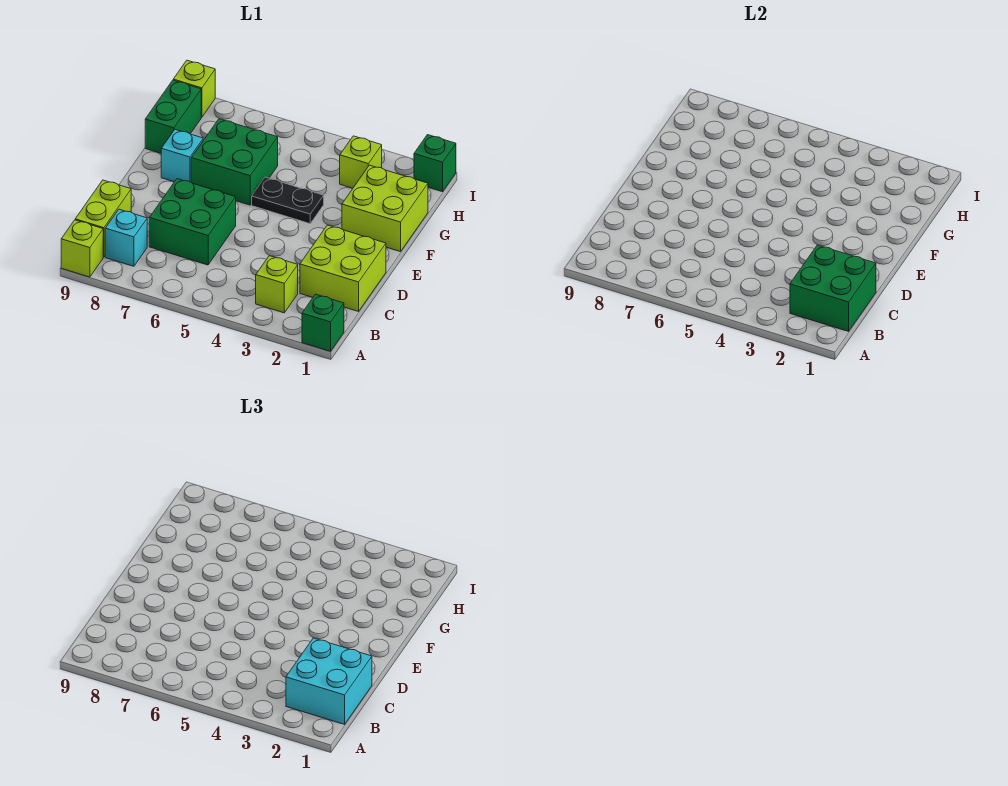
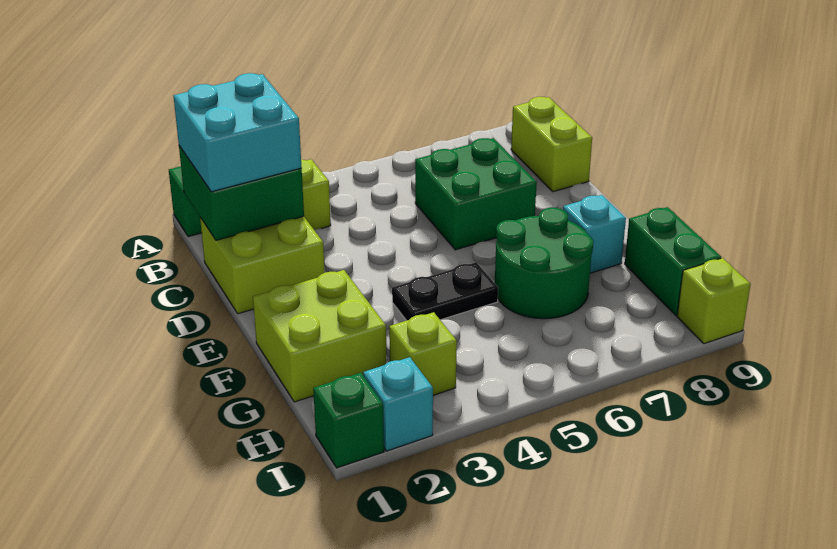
lime brick A9 level 1 -> none
cyan brick B8 level 1 -> cyan brick I2 level 1
green brick F6:G7 level 1 -> green round brick F6:G7 level 1

